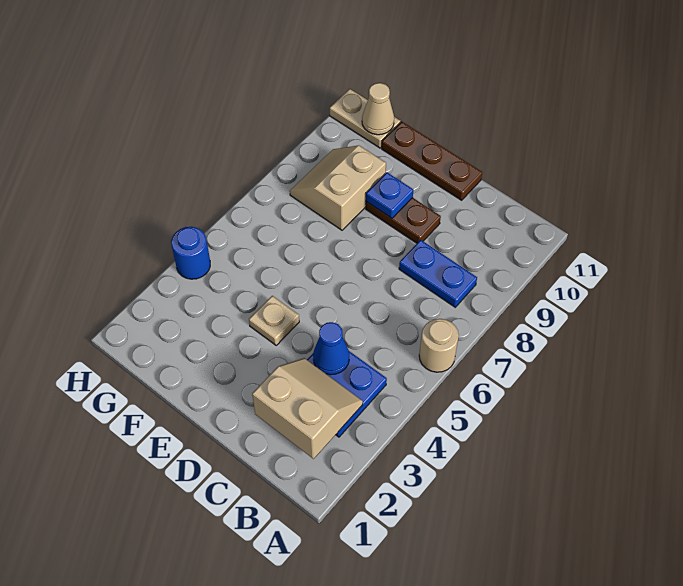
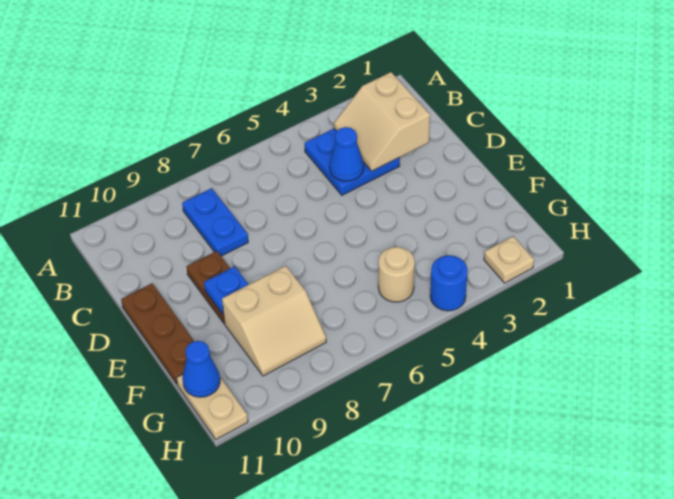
tan round brick A6 level 1 -> tan round brick G5 level 1
tan plate E4 level 1 -> tan plate H2 level 1
tan cone G11 level 2 -> blue cone G11 level 2

